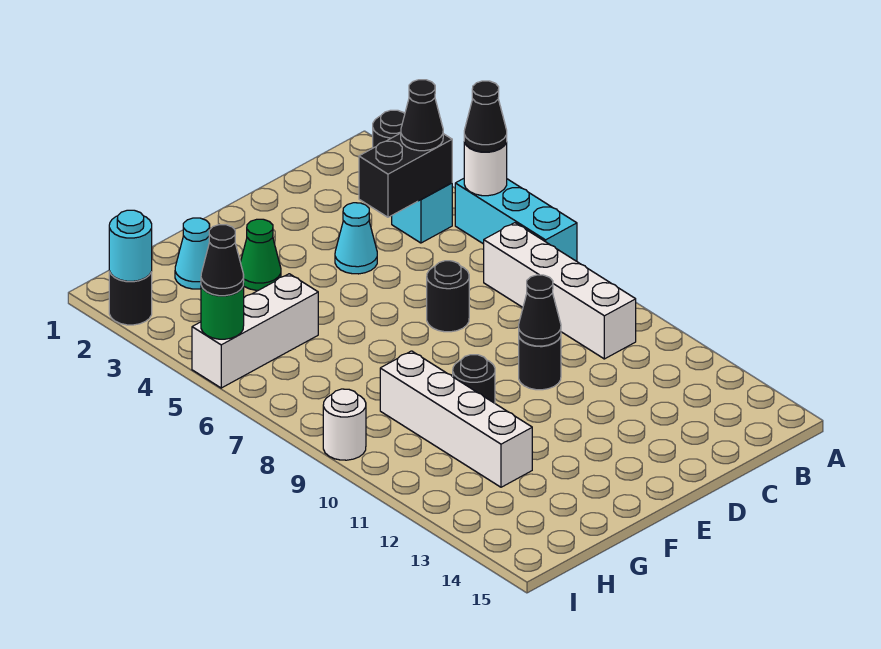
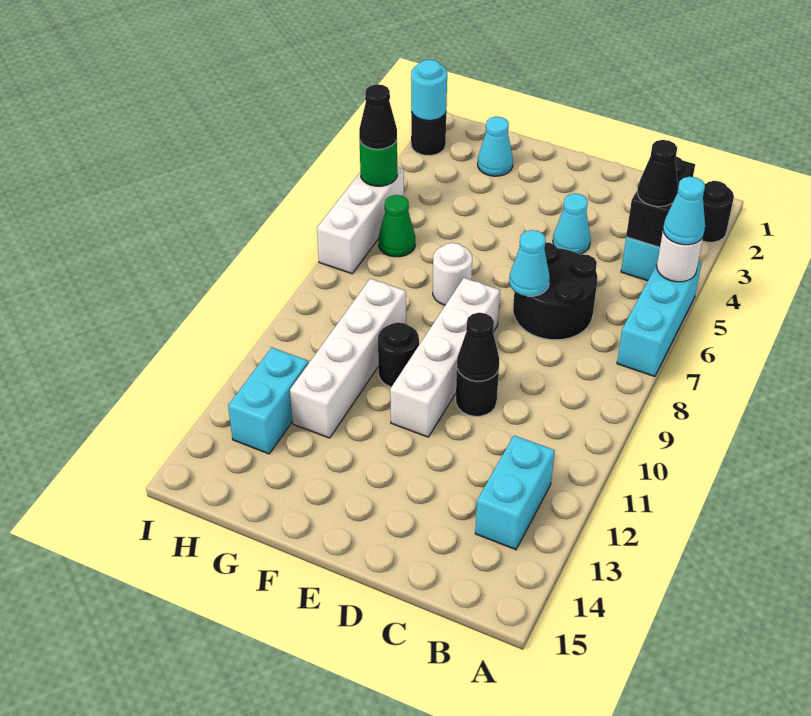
black cone A5 level 3 -> cyan cone A5 level 3
black brick B4:C4 level 2 -> black brick B3:B4 level 2
white brick B7:B10 level 1 -> white brick E8:E11 level 1
none -> cyan brick B12:B13 level 1
black round brick D7 level 1 -> black round brick C6:D7 level 1
none -> cyan cone D7 level 2
green cone F3 level 1 -> green cone H6 level 1
white brick G5:I5 level 1 -> white brick I5:I7 level 1
none -> cyan brick H12:H13 level 1
white round brick I9 level 1 -> white round brick F7 level 1

